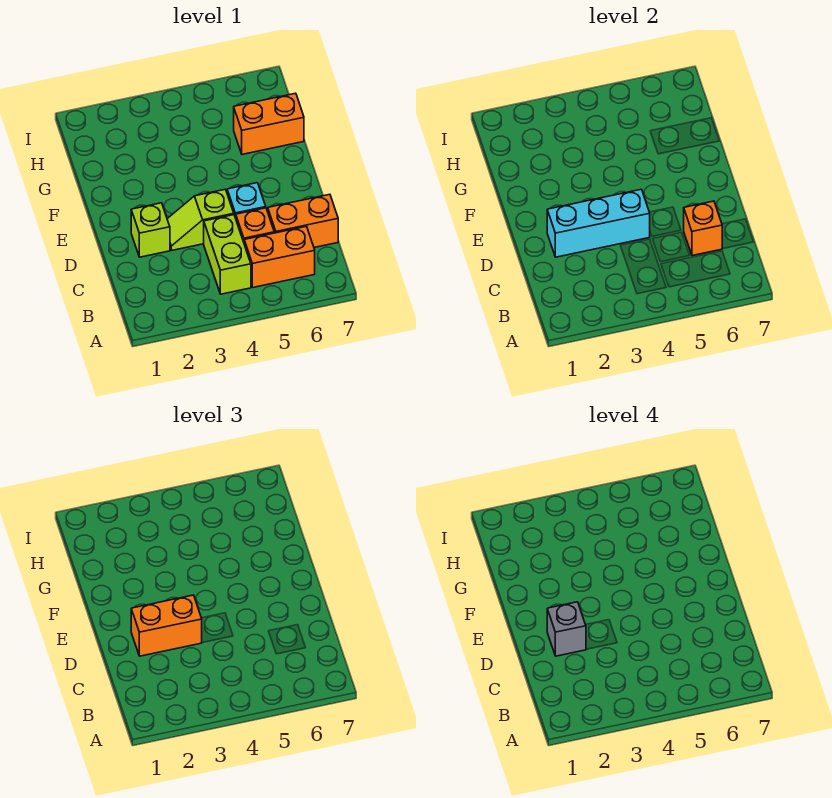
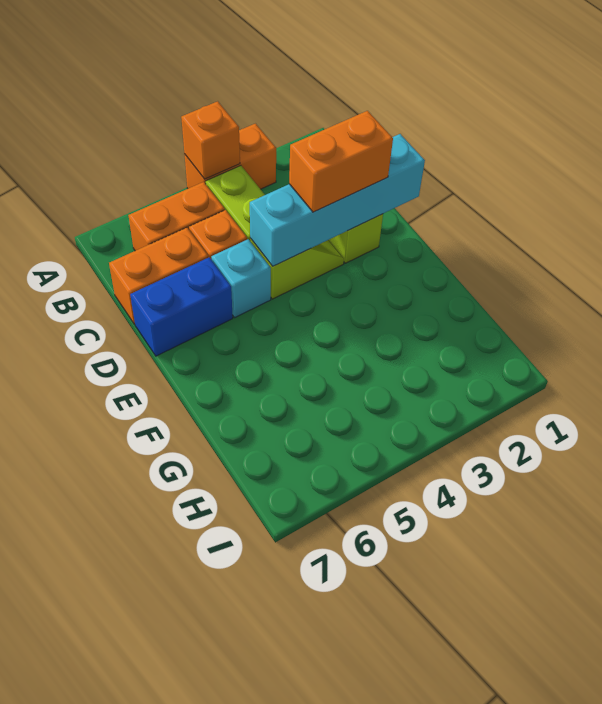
orange brick C6 level 2 -> orange brick A4 level 2
cyan brick D2:D4 level 2 -> cyan brick D1:D4 level 2
grey brick D2 level 4 -> none
none -> blue brick D6:D7 level 1
orange brick G6:G7 level 1 -> orange brick A3:A4 level 1

